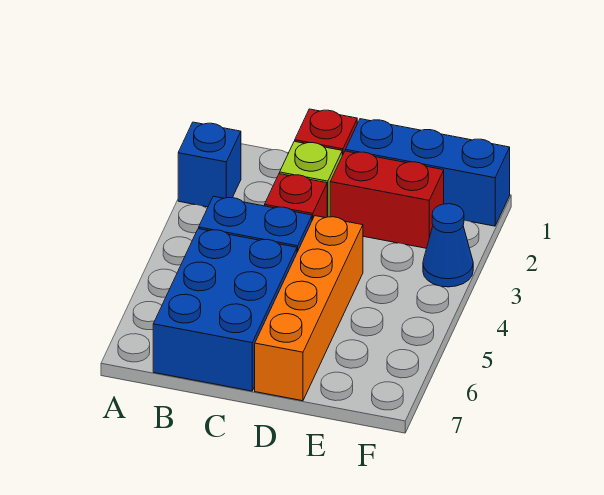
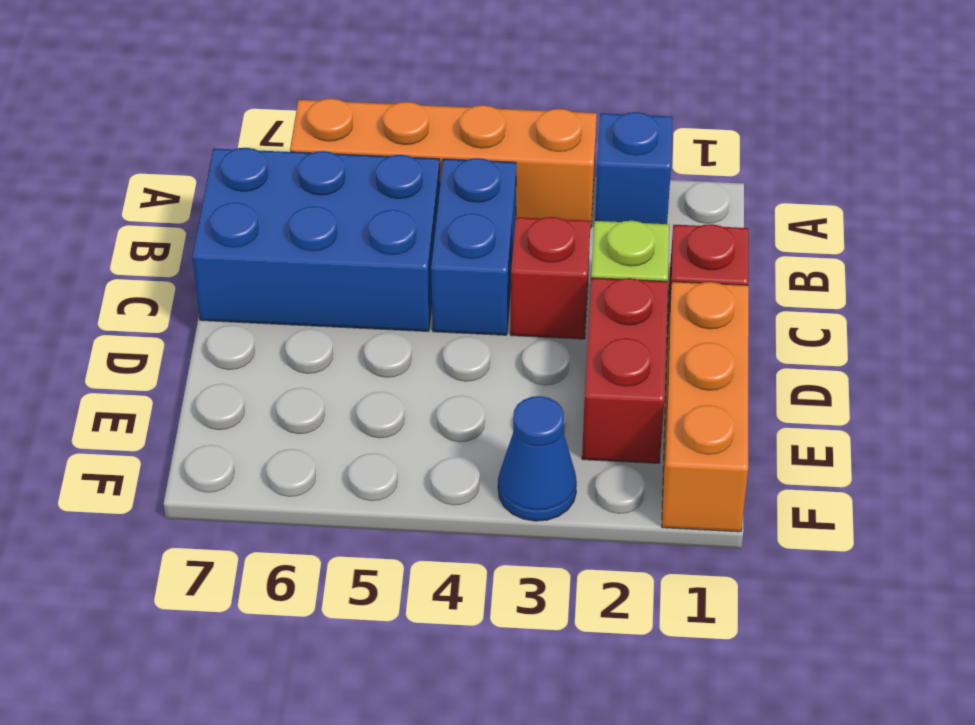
blue brick D1:F1 level 1 -> orange brick D1:F1 level 1
orange brick D4:D7 level 1 -> orange brick A3:A6 level 1

